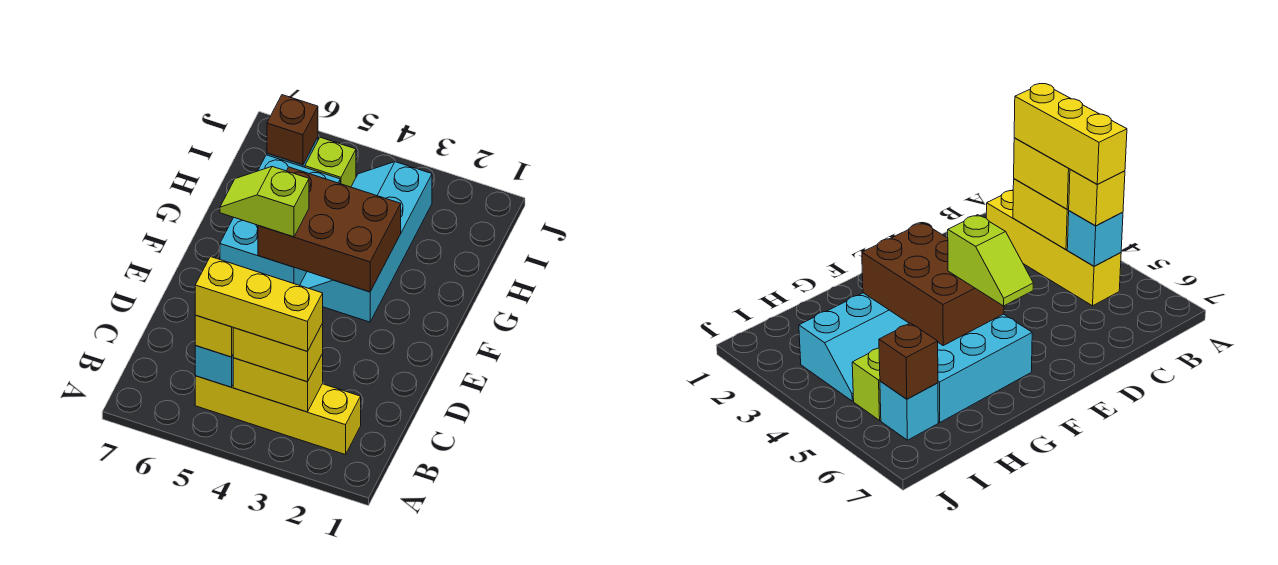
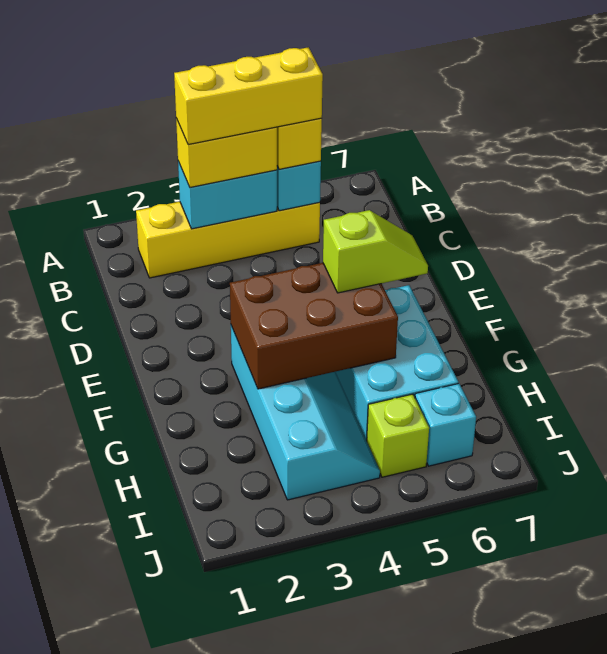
yellow brick B3:B4 level 2 -> cyan brick B3:B4 level 2
brown brick I6 level 2 -> none

